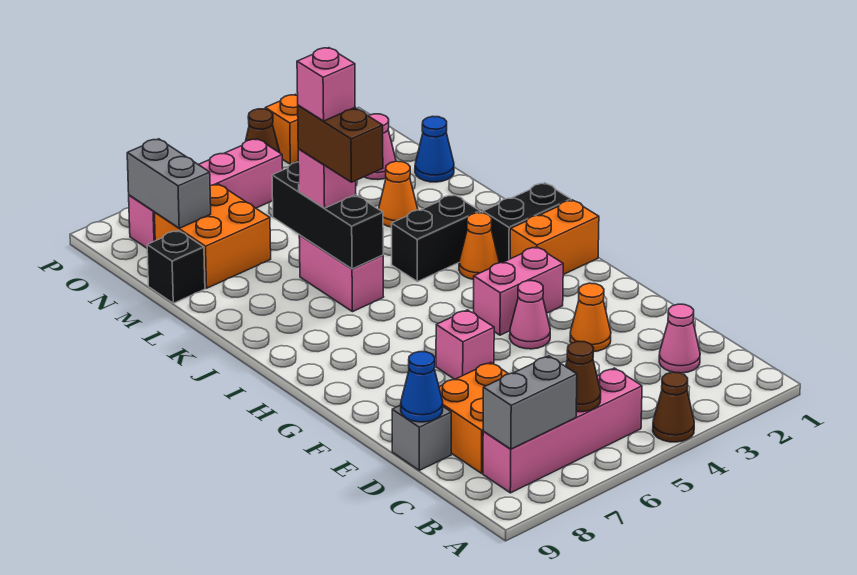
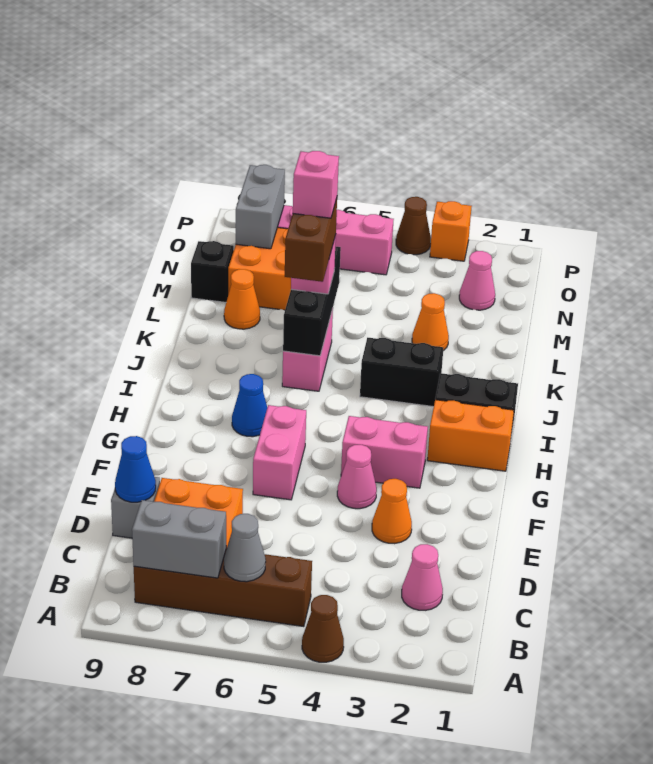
pink brick B5:B8 level 1 -> brown brick B5:B8 level 1
brown cone B6 level 2 -> grey cone B6 level 2
pink brick F6 level 1 -> pink brick F6:G6 level 1
orange cone I3 level 1 -> orange cone L8 level 1
blue cone M1 level 1 -> blue cone H7 level 1

